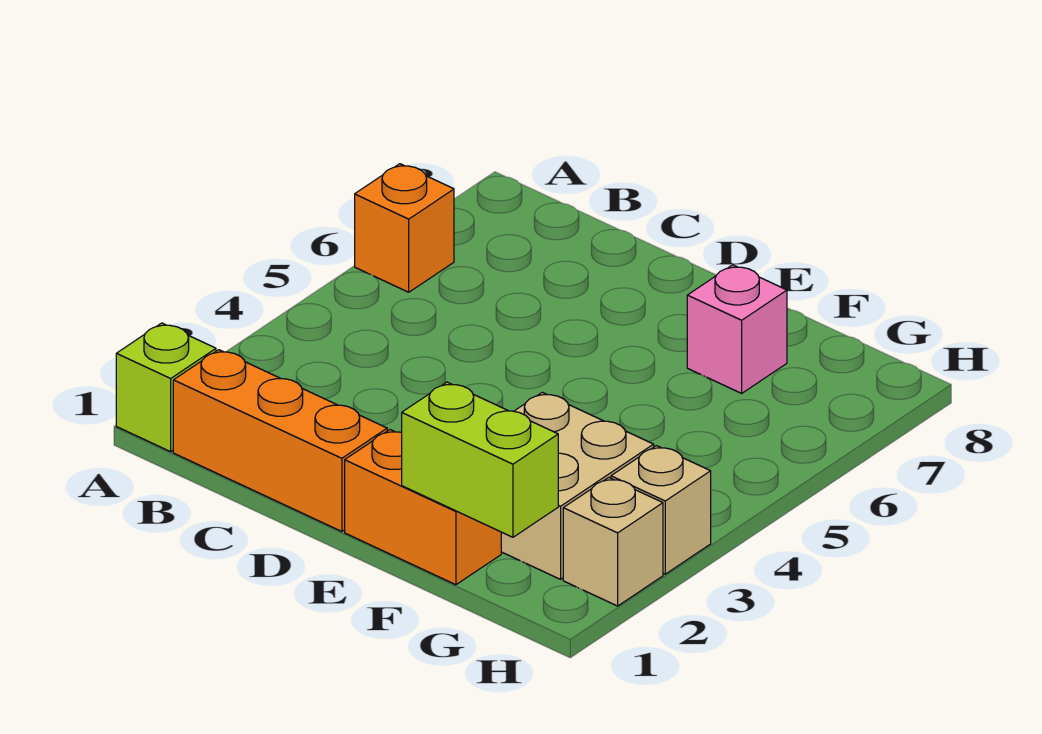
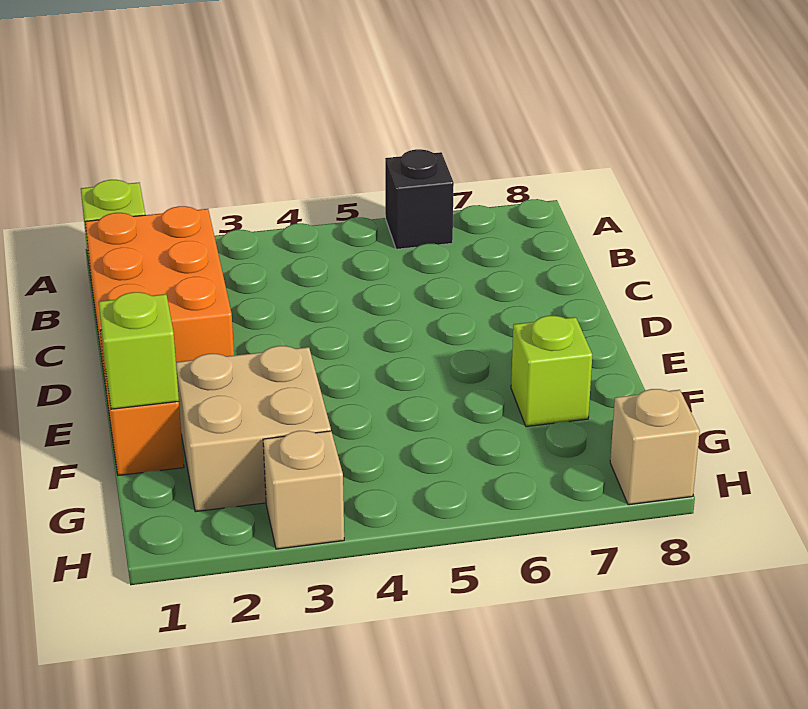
orange brick A6 level 1 -> black brick A6 level 1
orange brick B1:D1 level 1 -> orange brick B1:D2 level 1
lime brick F1:G1 level 2 -> lime brick F1 level 2
pink brick F7 level 1 -> lime brick F7 level 1
tan brick H2 level 1 -> tan brick H8 level 1

